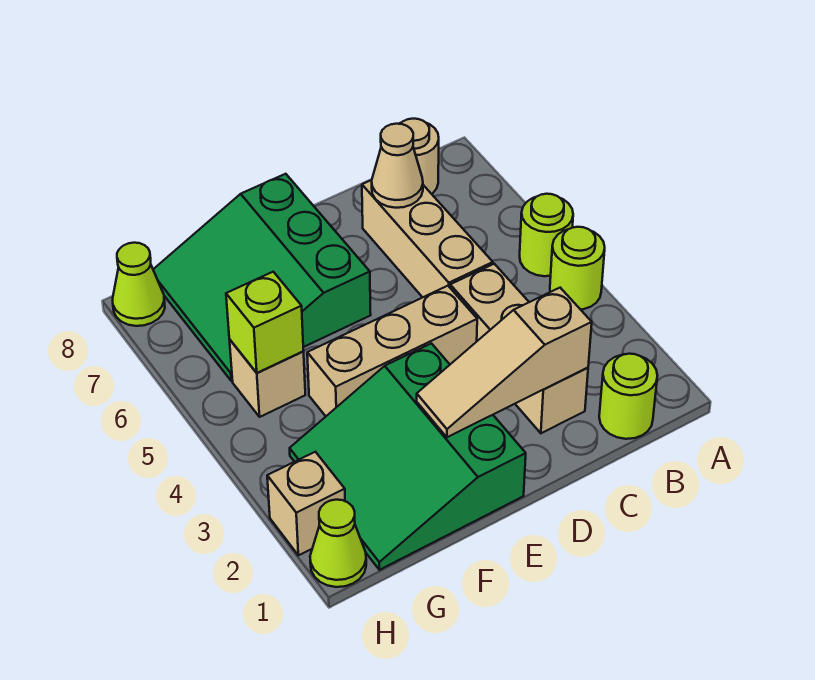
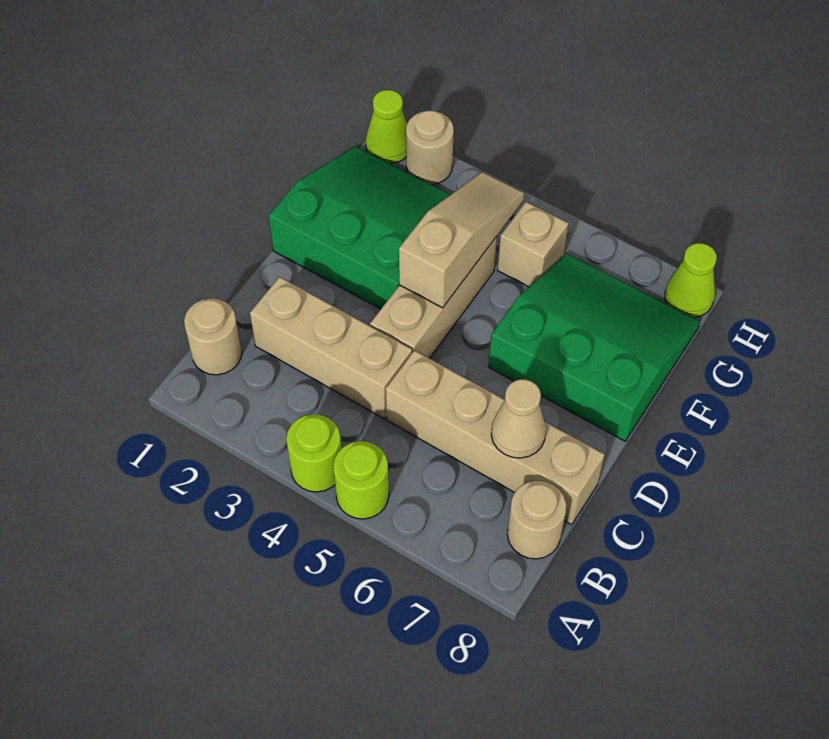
lime round brick B1 level 1 -> tan round brick B1 level 1
tan slope C2:E2 level 2 top C -> tan slope E4:G4 level 2 top E
tan brick C5:C7 level 1 -> tan brick C5:C8 level 1
lime brick G5 level 2 -> none
tan brick H2 level 1 -> tan round brick H2 level 1

